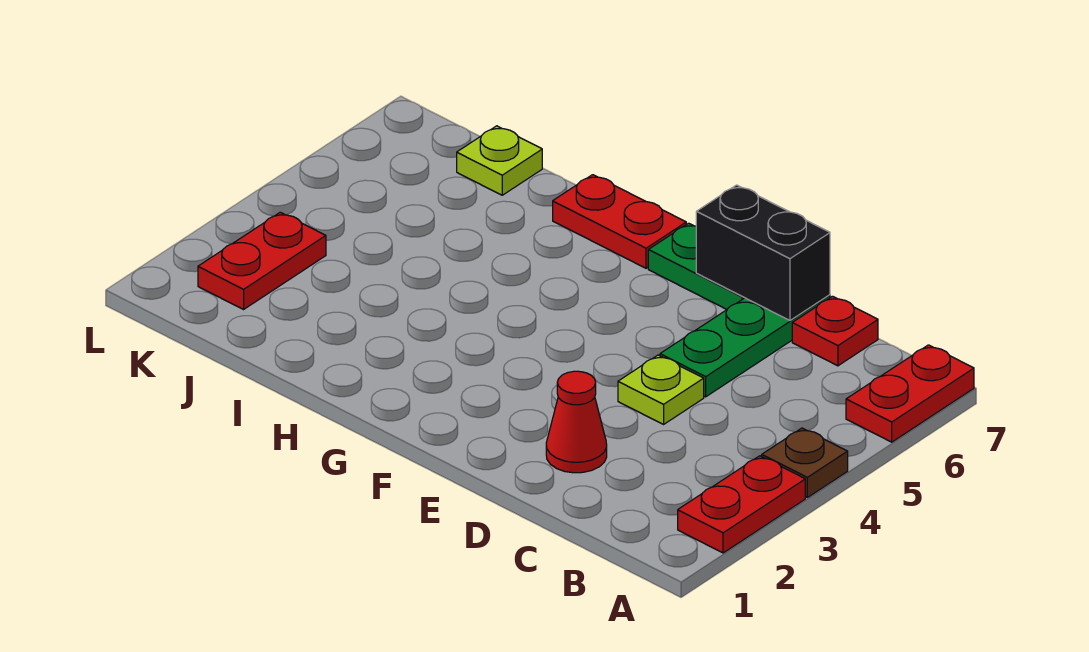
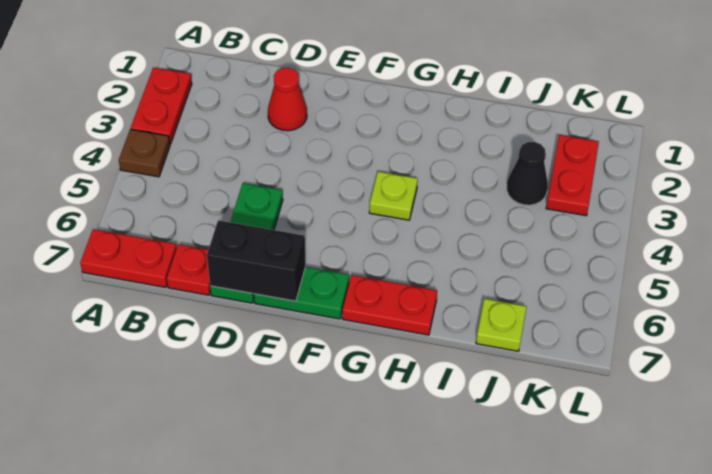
red plate A6:A7 level 1 -> red plate A7:B7 level 1
lime plate D4 level 1 -> lime plate G4 level 1
none -> black cone J3 level 1

